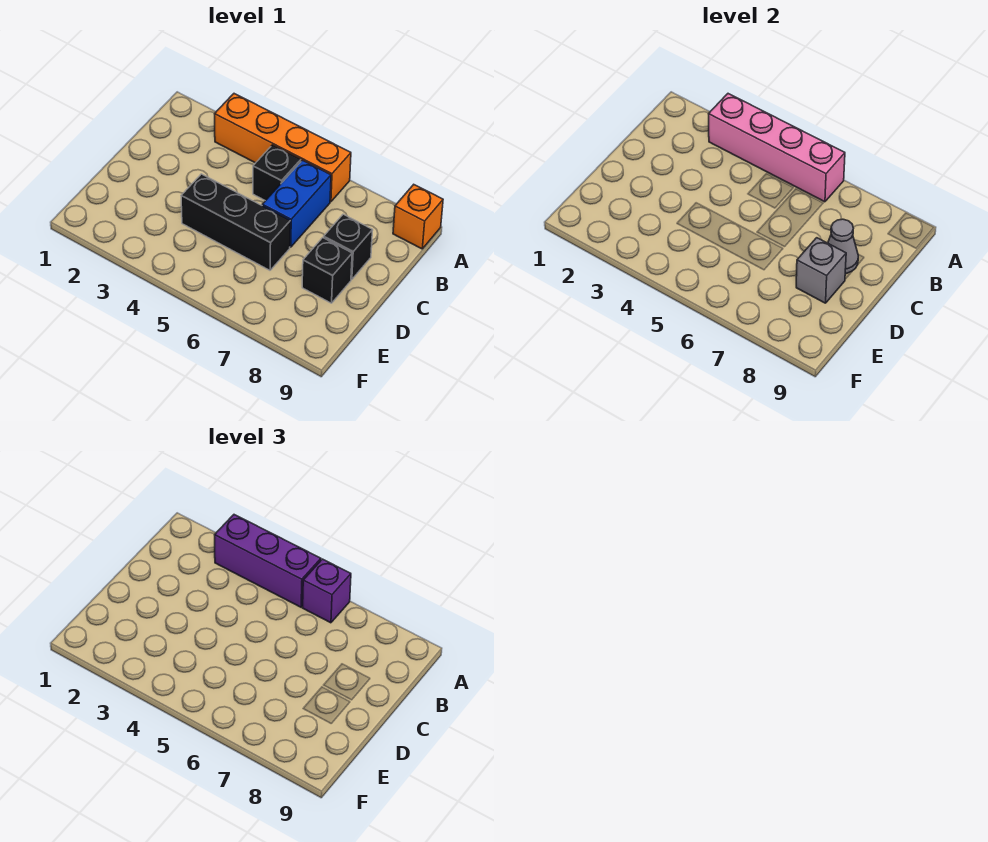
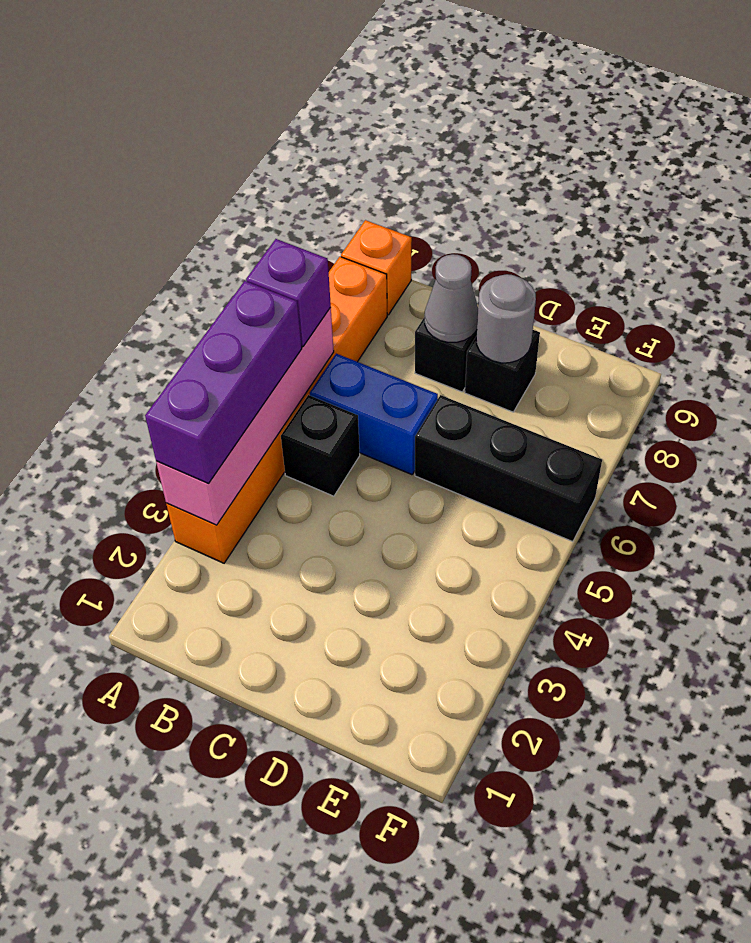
orange brick A3:A6 level 1 -> orange brick A3:A8 level 1
black brick D4:D6 level 1 -> black brick D6:F6 level 1
grey brick D8 level 2 -> grey round brick D8 level 2

